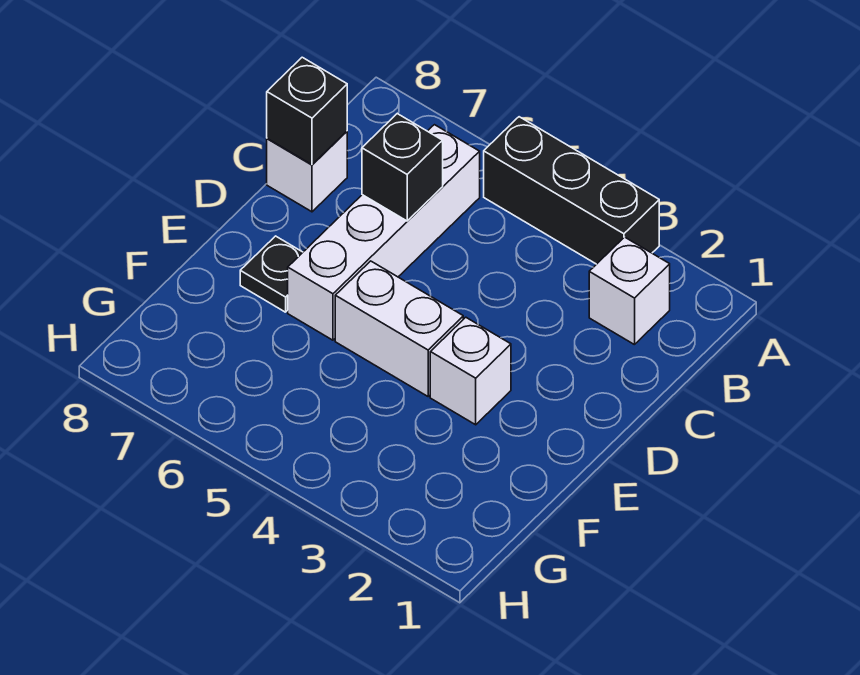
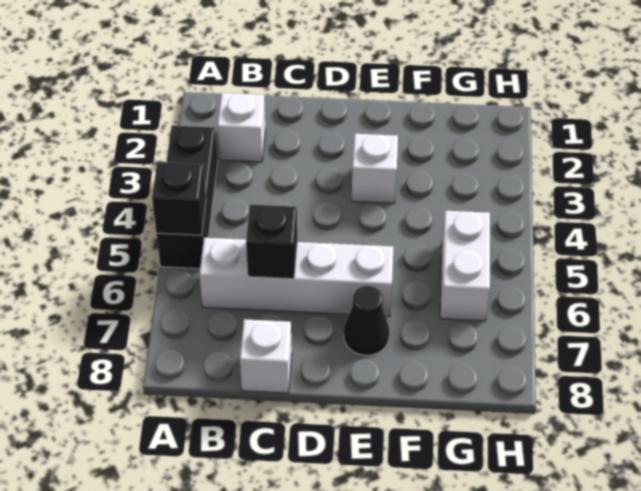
black brick C8 level 2 -> black brick A5 level 2
white brick E4:E5 level 1 -> white brick G5:G6 level 1
black plate E7 level 1 -> black cone E7 level 1

